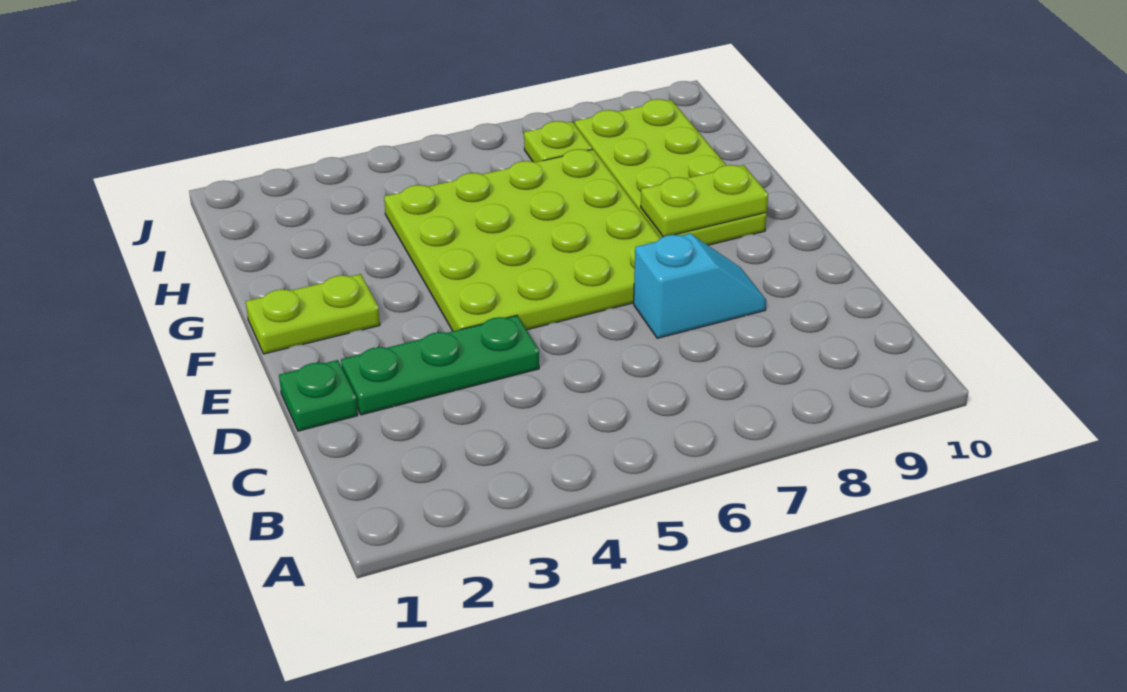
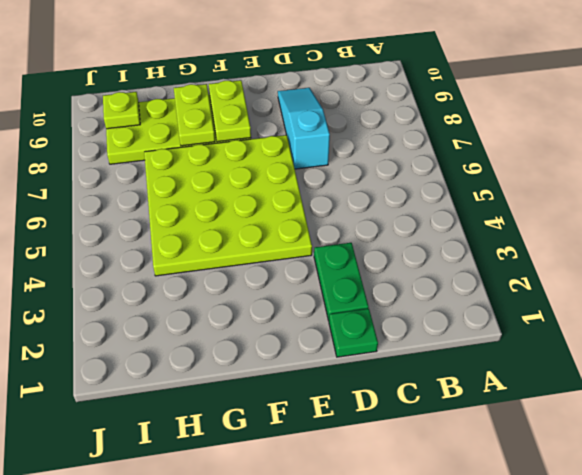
green plate D2:D4 level 1 -> green plate D2:D3 level 1
cyan slope D7:D8 level 1 top 7 -> cyan slope D7:D9 level 1 top 7
lime plate F1:F2 level 1 -> lime plate G8:G9 level 2
lime plate I7 level 1 -> lime plate I9 level 2

